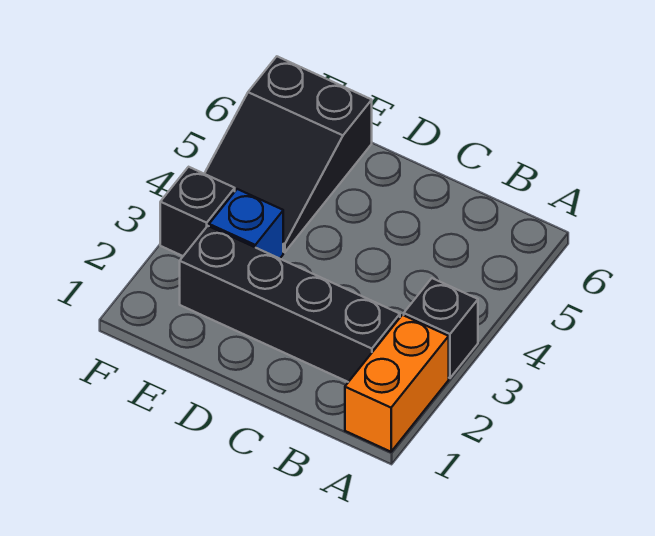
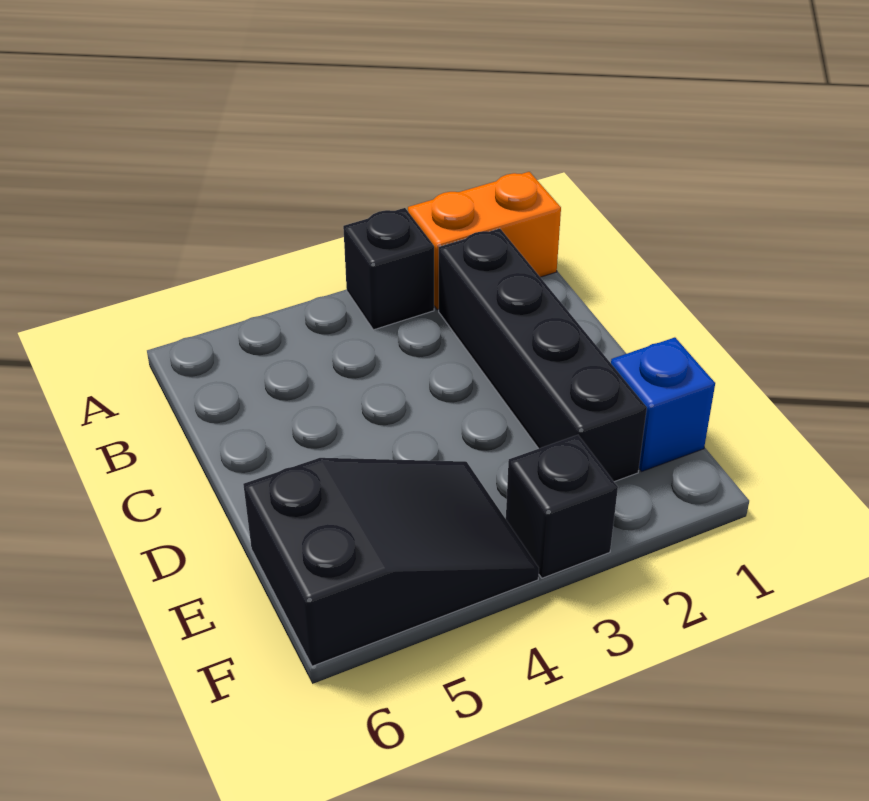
blue brick E3 level 1 -> blue brick E1 level 1

